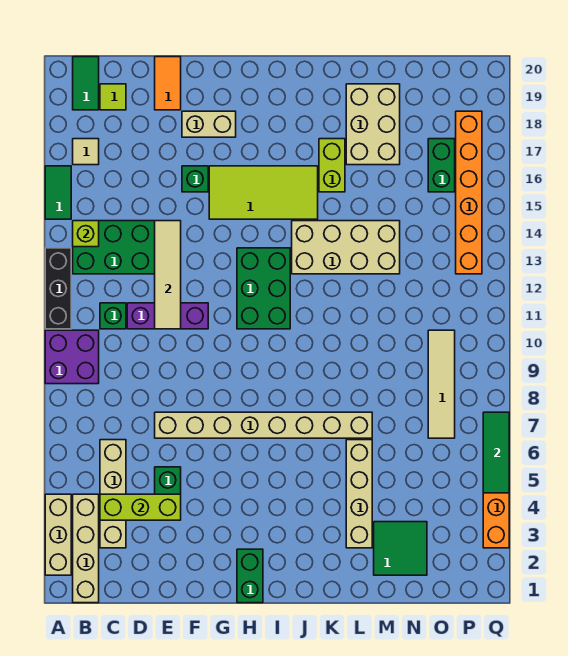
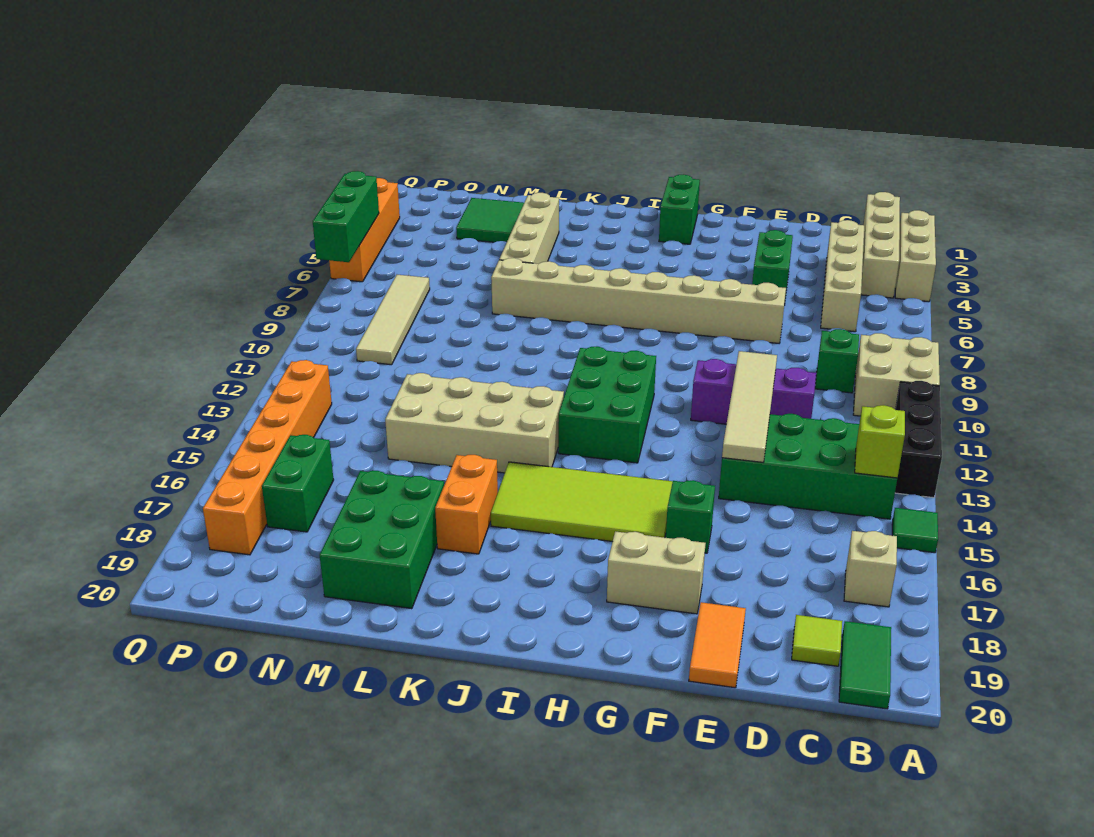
purple brick A9:B10 level 1 -> tan brick A9:B10 level 1
green tile A15:A16 level 1 -> green tile A15 level 1
tan tile B17 level 1 -> tan brick B17 level 1
lime brick C4:E4 level 2 -> none
green brick C11 level 1 -> green brick C9 level 1
lime brick K16:K17 level 1 -> orange brick K16:K17 level 1
tan brick L17:M19 level 1 -> green brick L17:M19 level 1
green tile Q5:Q7 level 2 -> green brick Q5:Q7 level 2

